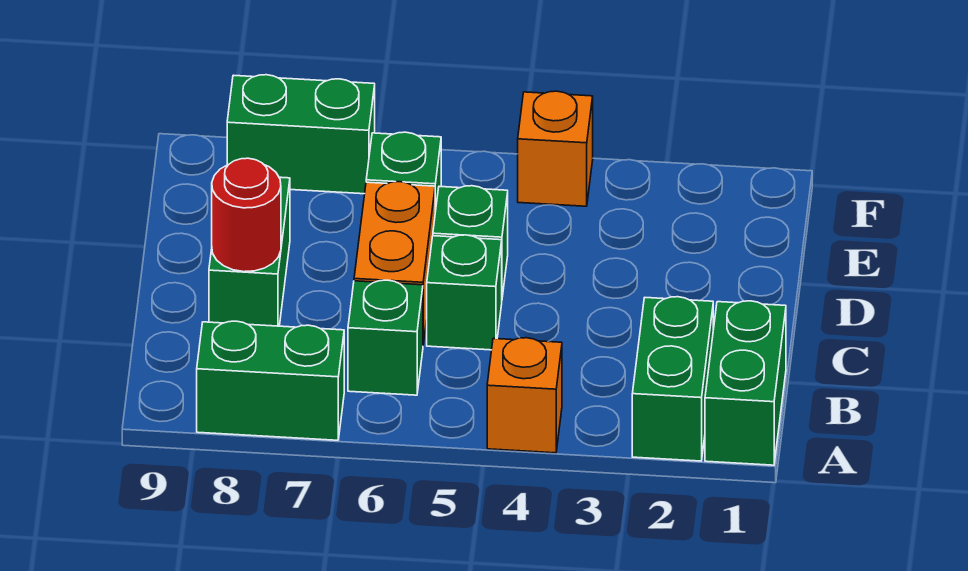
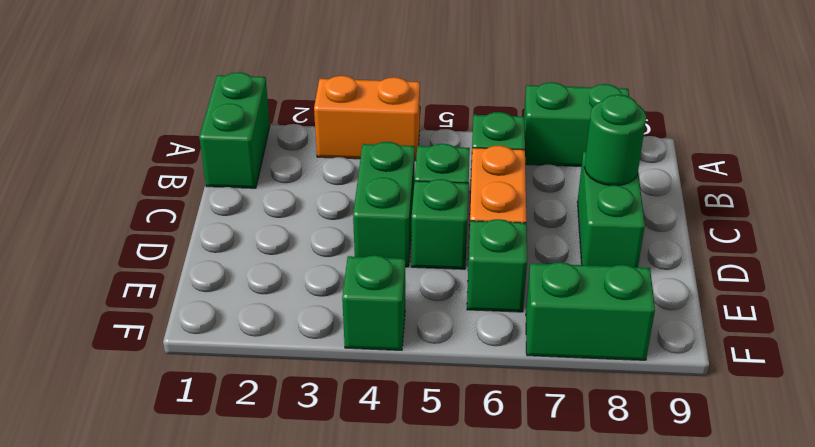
green brick A2:B2 level 1 -> green brick C4:D4 level 1
orange brick A4 level 1 -> orange brick A3:A4 level 1
red round brick C8 level 2 -> green round brick C8 level 2
orange brick F4 level 1 -> green brick F4 level 1

